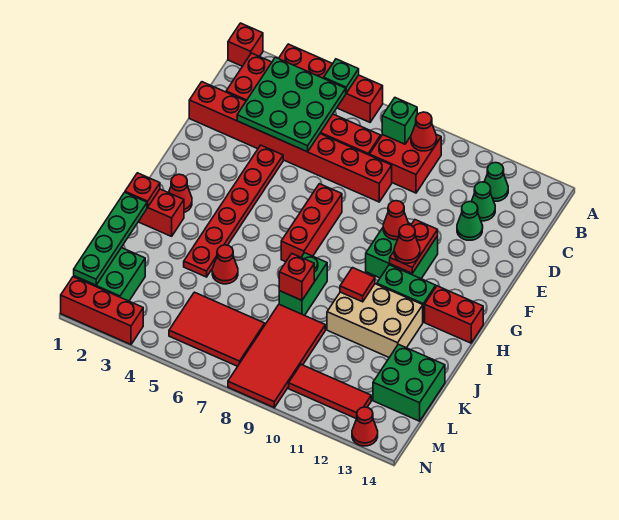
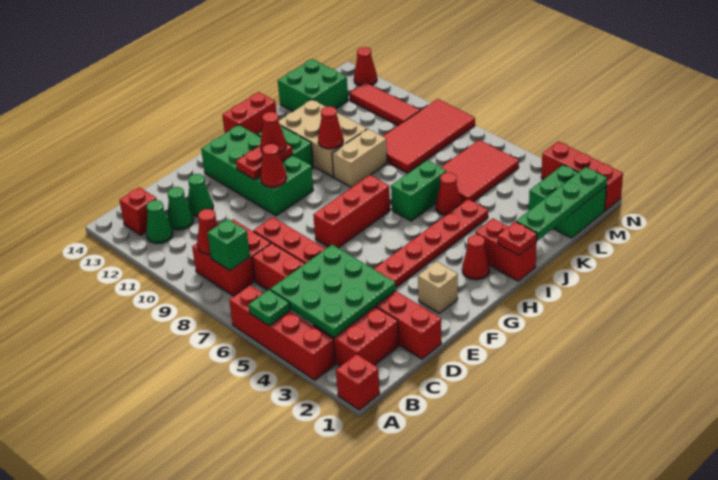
none -> tan brick F2 level 1
green brick F10:G11 level 1 -> green brick F10:G13 level 1
red brick H13:H14 level 1 -> red brick H14:I14 level 1
green brick I8:J8 level 1 -> green brick I6:J6 level 1
none -> tan brick I9:J9 level 1
red tile I10 level 2 -> red cone I10 level 2
red brick J8 level 2 -> red brick B13 level 1
red tile L5:M7 level 1 -> red tile K5:M6 level 1

